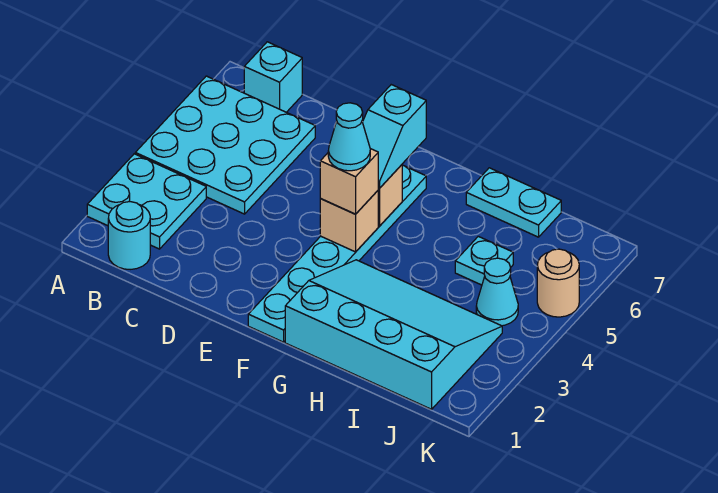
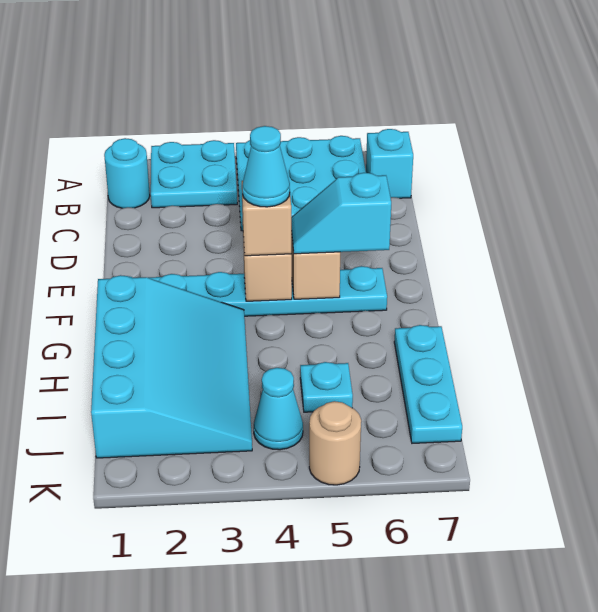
cyan plate H7:I7 level 1 -> cyan plate H7:J7 level 1

